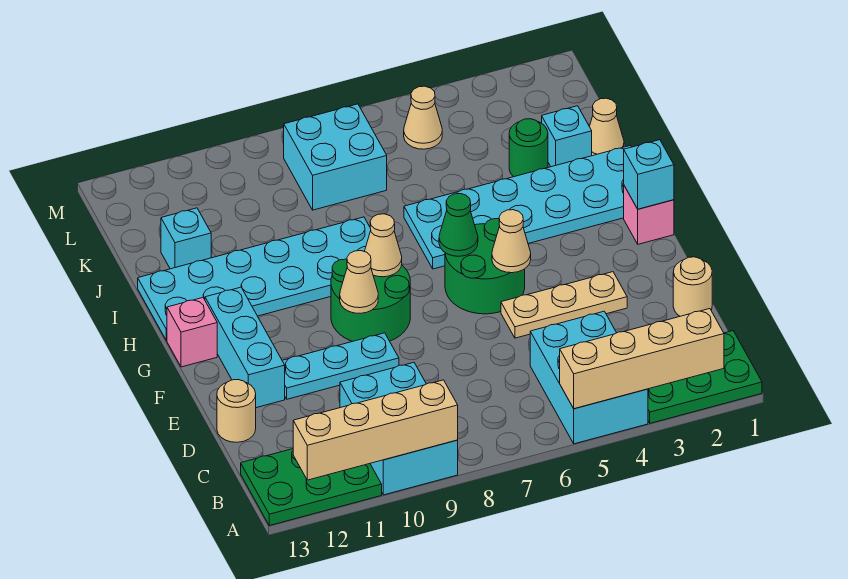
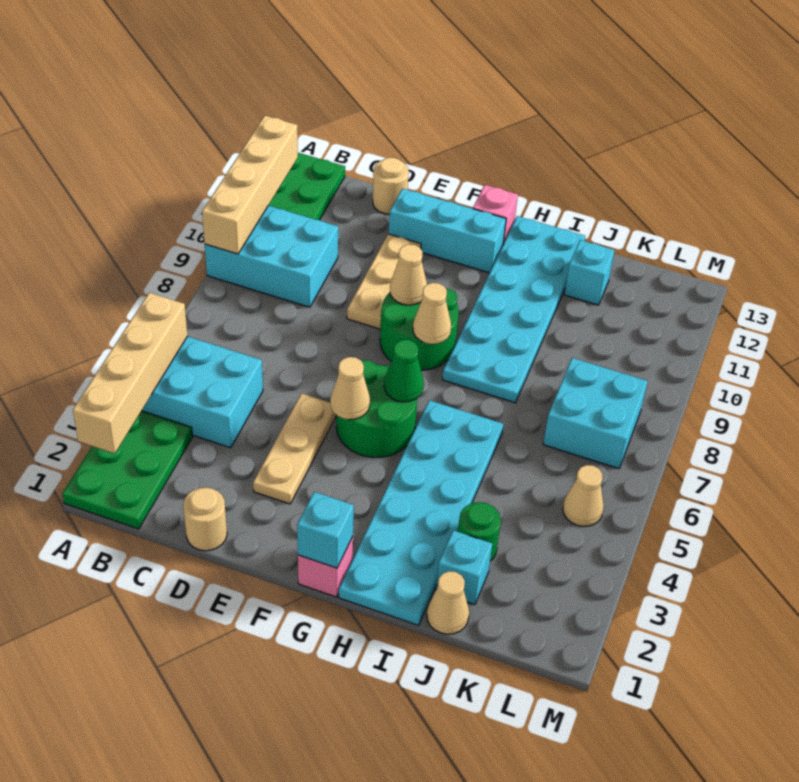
cyan plate E9:E11 level 1 -> tan plate E9:E11 level 1

